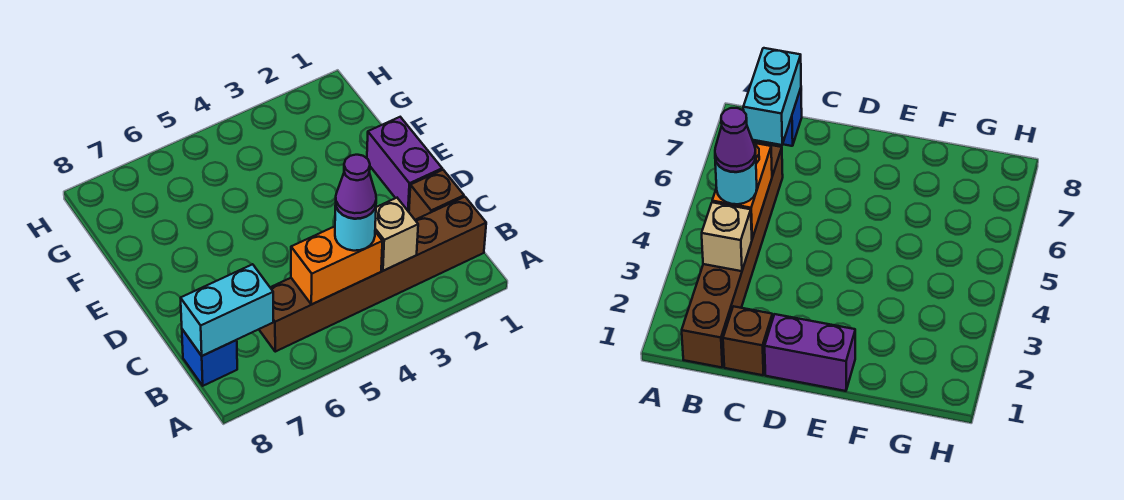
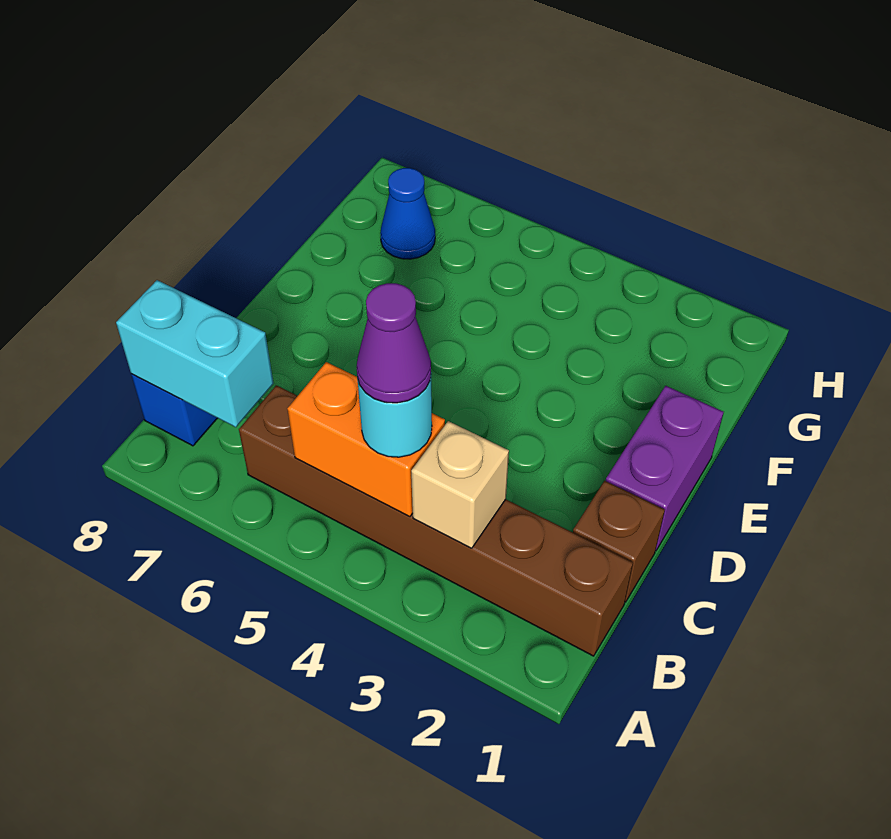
none -> blue cone G7 level 1

